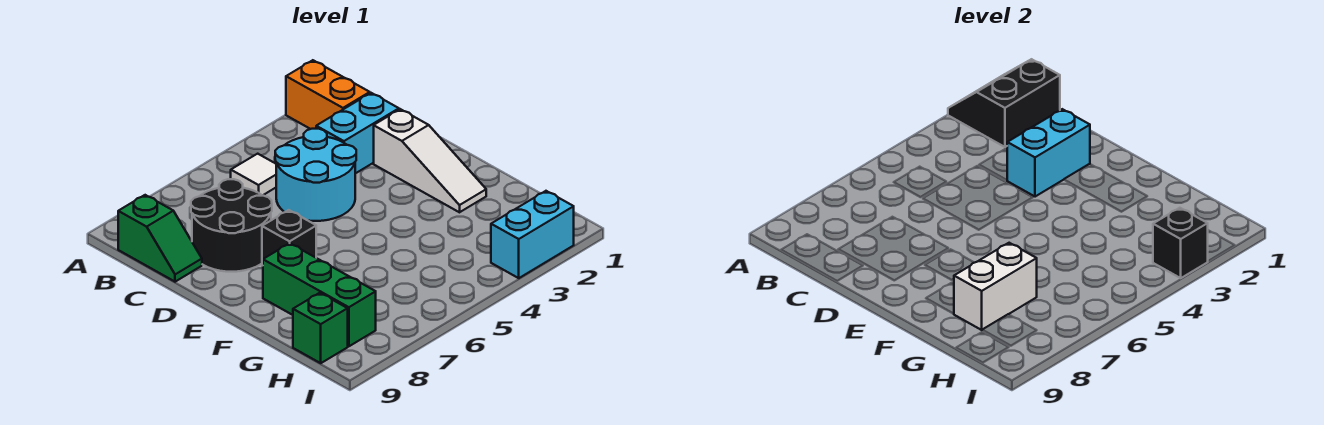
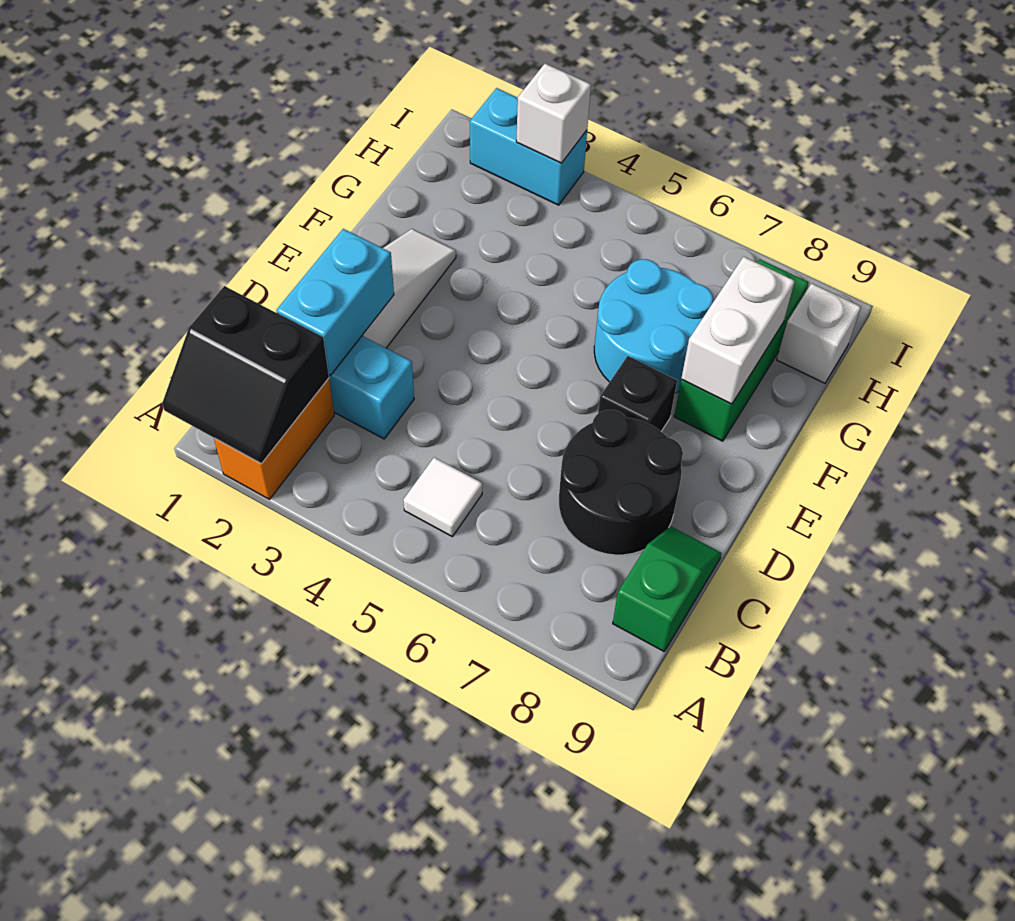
cyan round brick C4:D5 level 1 -> cyan round brick F6:G7 level 1
cyan brick D2:D3 level 2 -> cyan brick C2:D2 level 2
white brick G7:G8 level 2 -> white brick F8:G8 level 2
green brick H9 level 1 -> white brick H9 level 1
black brick I3 level 2 -> white brick I3 level 2

